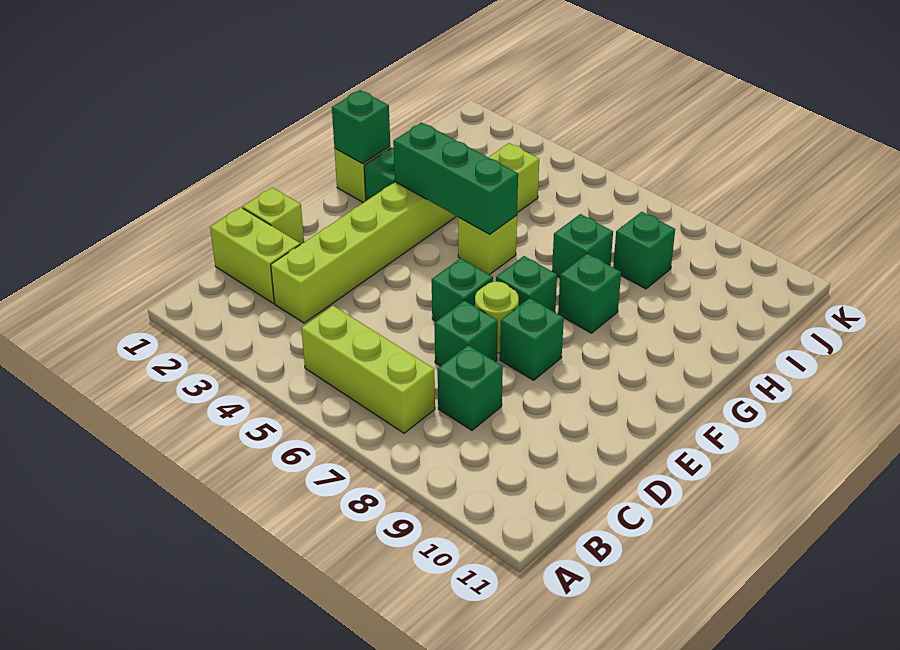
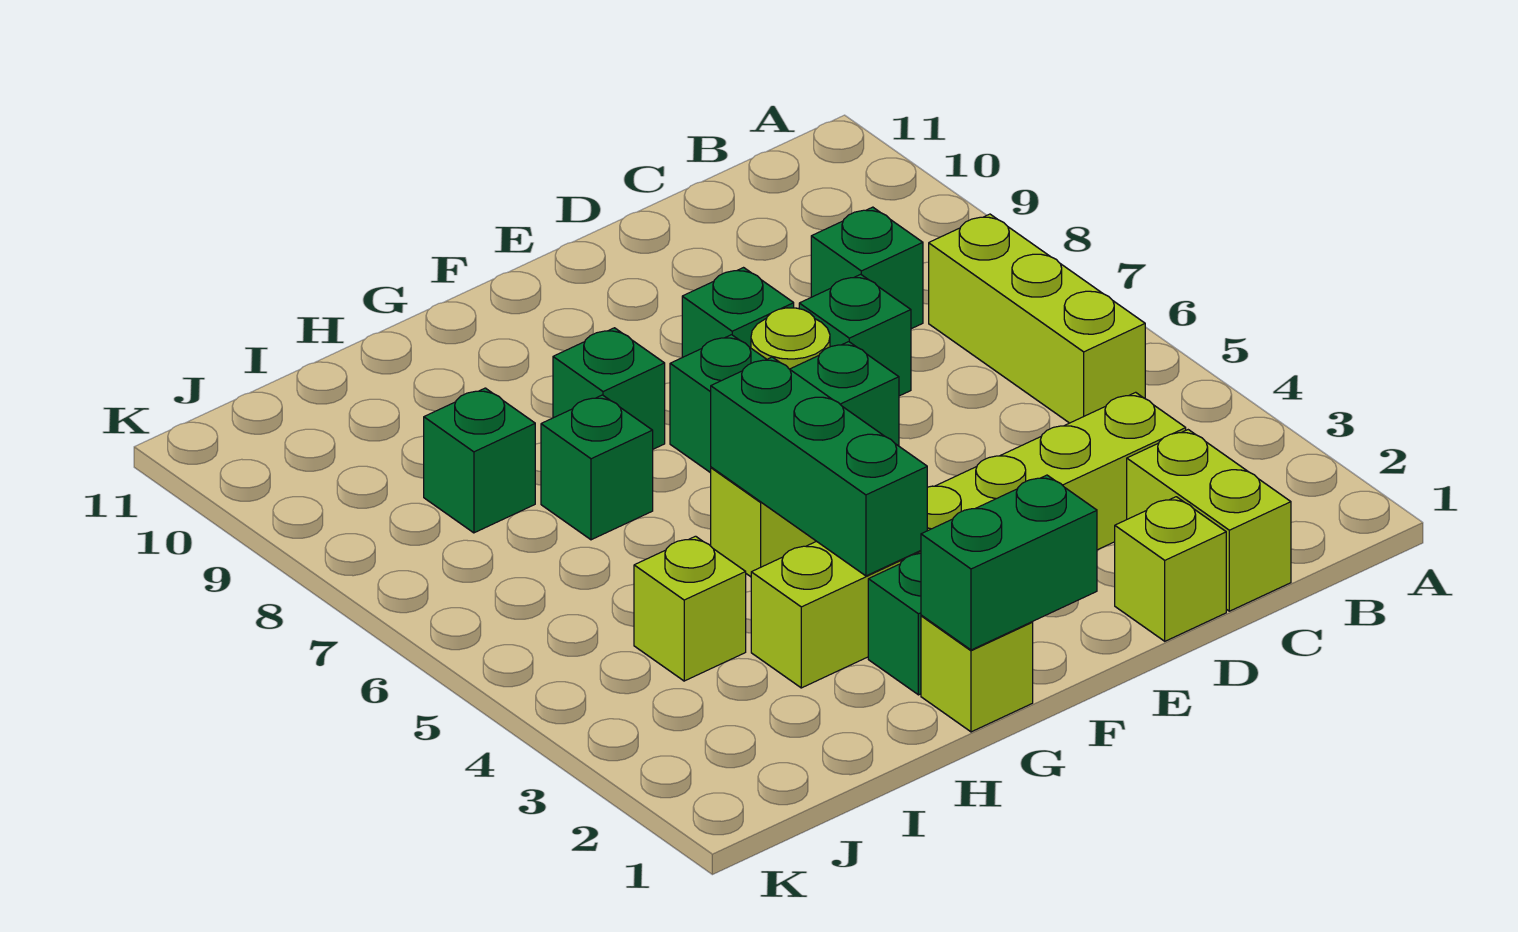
green brick G1 level 2 -> green brick F1:G1 level 2

